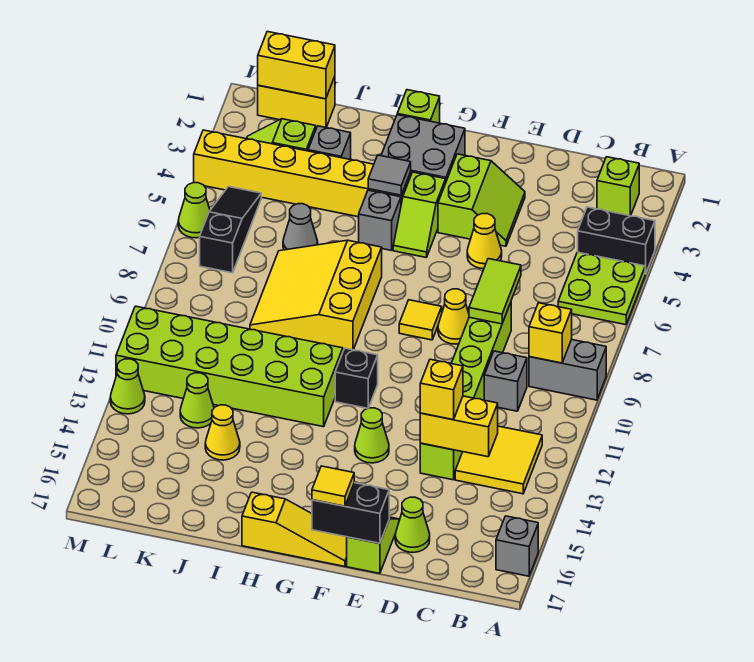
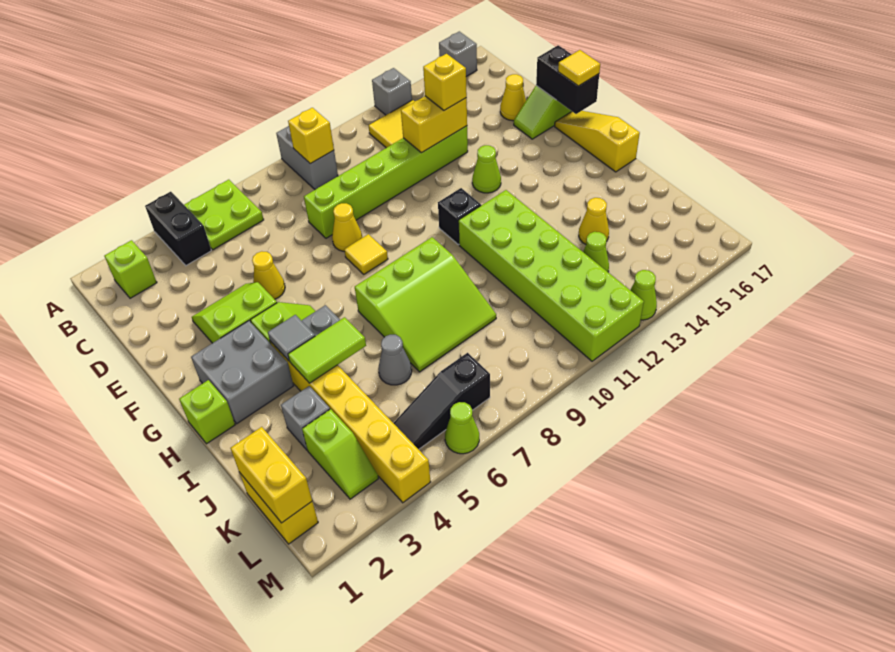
grey brick C10 level 1 -> grey brick A13 level 1
yellow brick C13:D13 level 2 -> yellow brick D12:D13 level 2
lime tile D7:D8 level 2 -> lime tile I4:I5 level 2
lime cone D16 level 1 -> yellow cone D16 level 1
yellow slope H7:J9 level 1 top H -> lime slope H7:J9 level 1 top H

